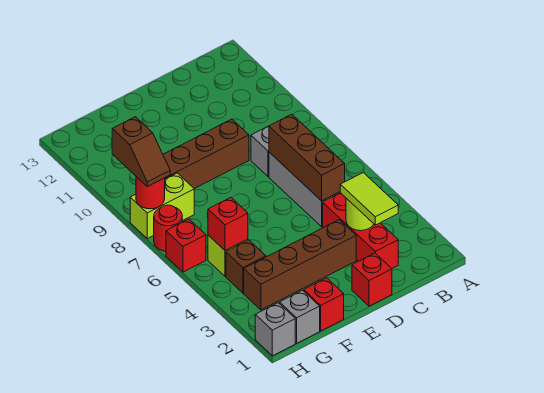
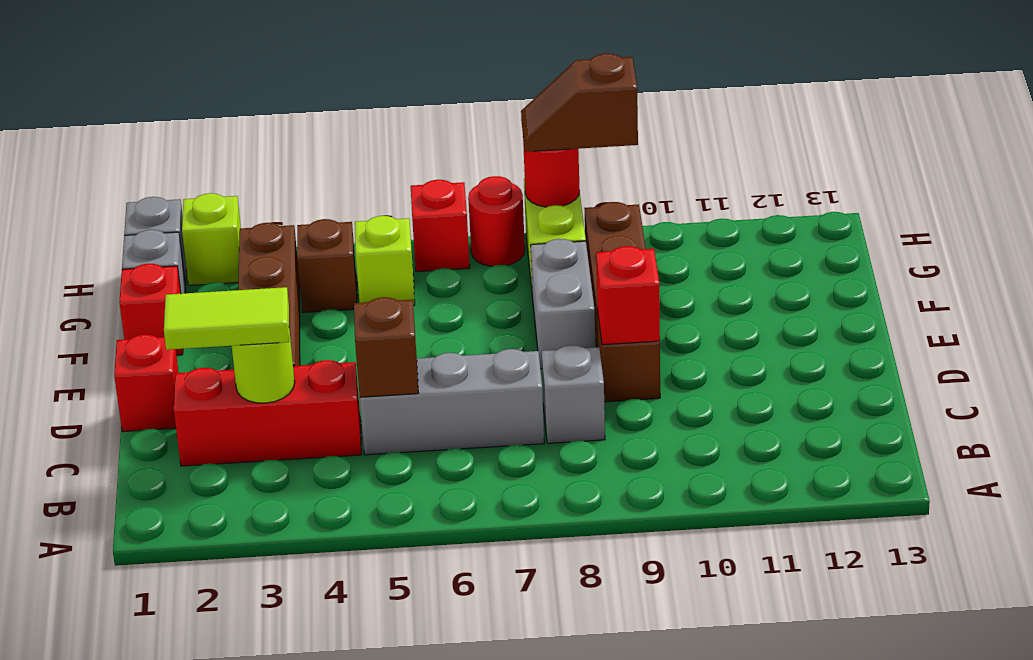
brown brick C5:C7 level 2 -> brown brick C5 level 2
none -> grey brick E8:F8 level 1
red brick G5 level 2 -> red brick D9 level 2
none -> lime brick H2 level 1

